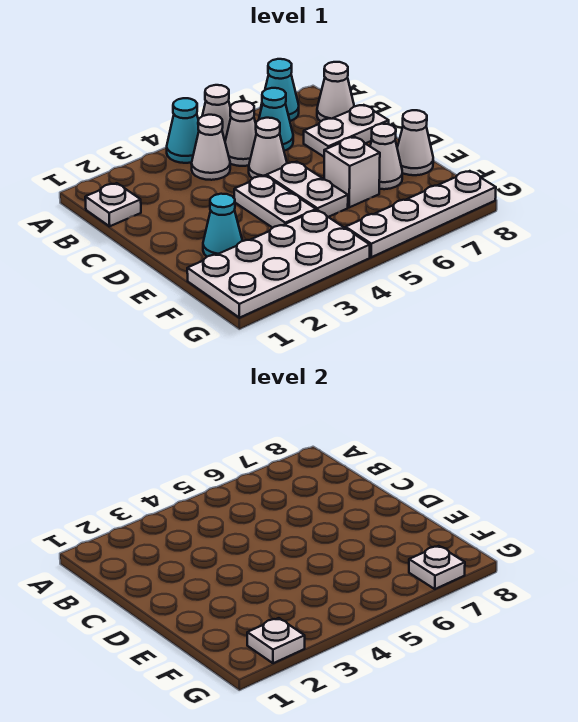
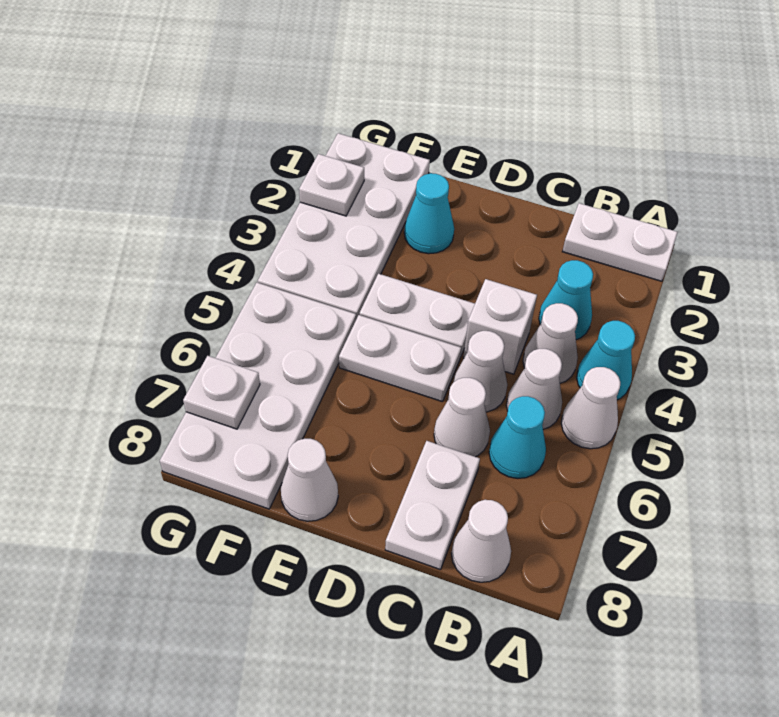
cyan cone A7 level 1 -> cyan cone B3 level 1
white plate B1 level 1 -> white plate A1:B1 level 1
white brick E6 level 1 -> white brick C4 level 1
white cone E7 level 1 -> white cone C6 level 1
white plate G5:G8 level 1 -> white plate F5:G8 level 1

